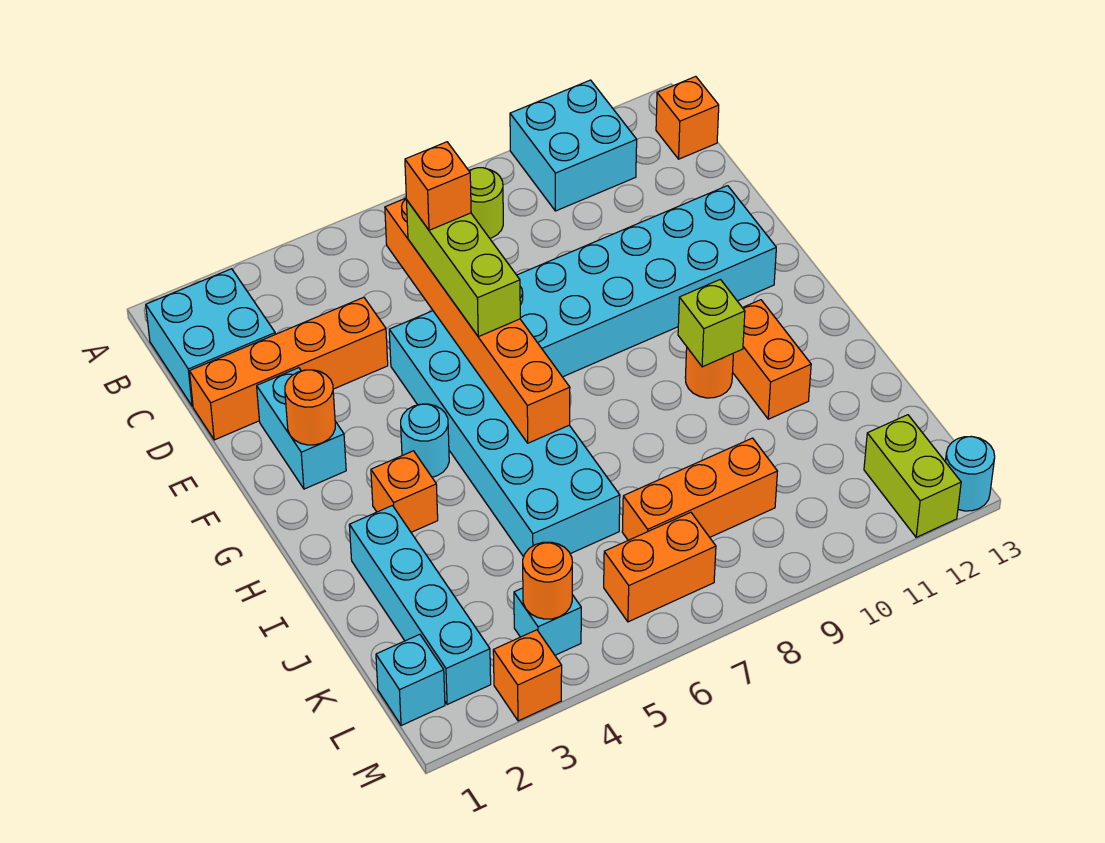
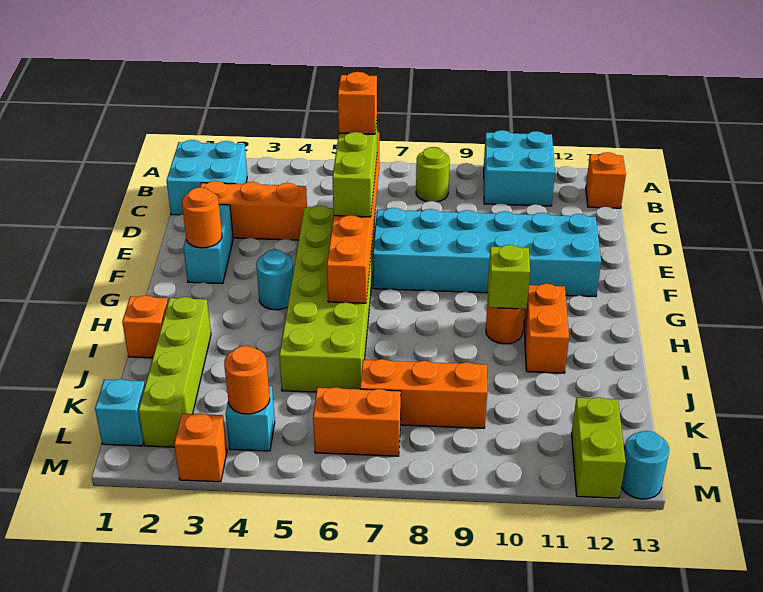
orange brick D1:D4 level 1 -> orange brick D2:D4 level 1
cyan brick E5:J6 level 1 -> lime brick E5:J6 level 1
orange brick H3 level 1 -> orange brick I1 level 1
cyan brick I2:L2 level 1 -> lime brick I2:L2 level 1

